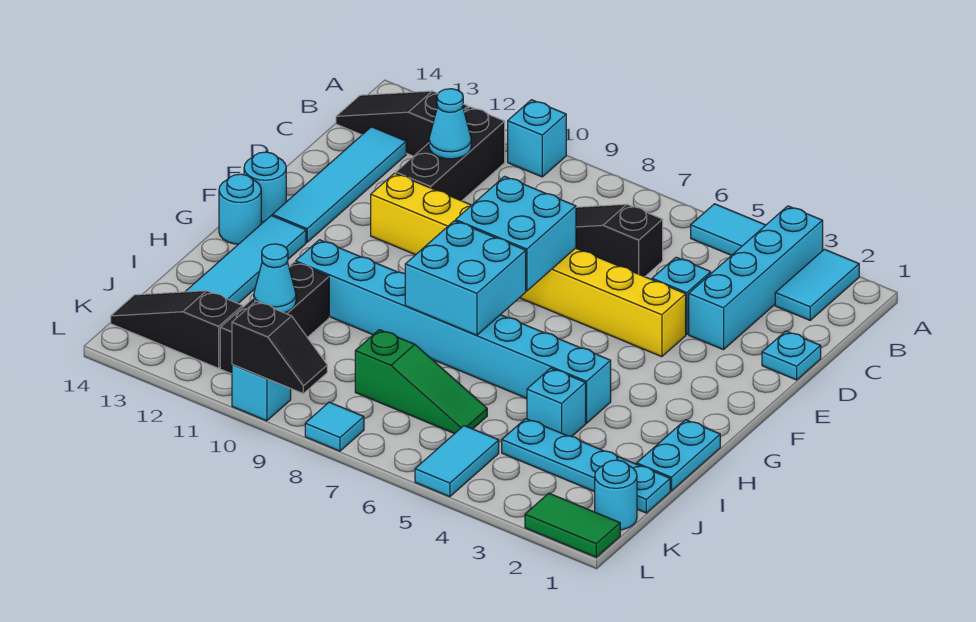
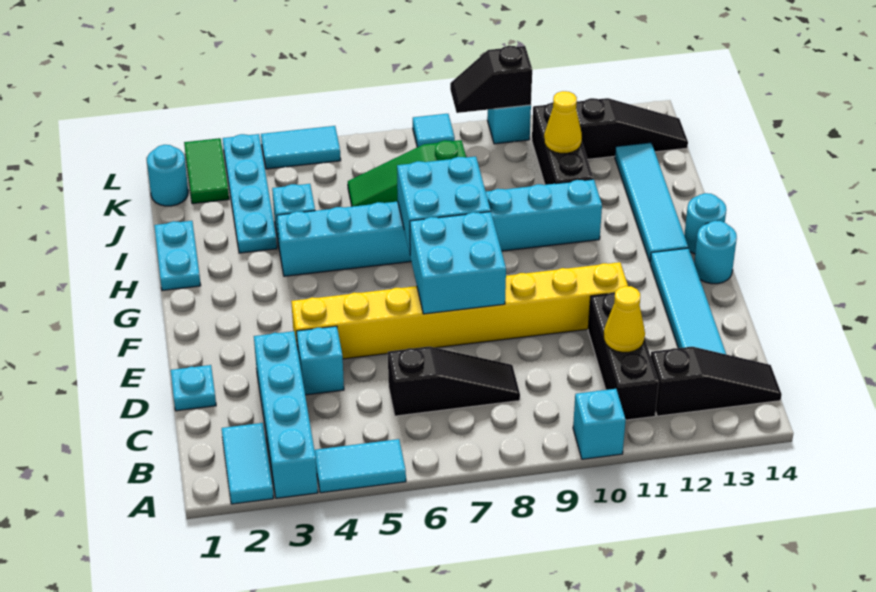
cyan cone C11 level 2 -> yellow cone C11 level 2
cyan plate J1:J4 level 1 -> cyan plate I3:L3 level 1
cyan cone J11 level 2 -> yellow cone J11 level 2
cyan tile K5:L5 level 1 -> cyan tile L4:L5 level 1
green tile L1:L2 level 1 -> green tile K2:L2 level 1

